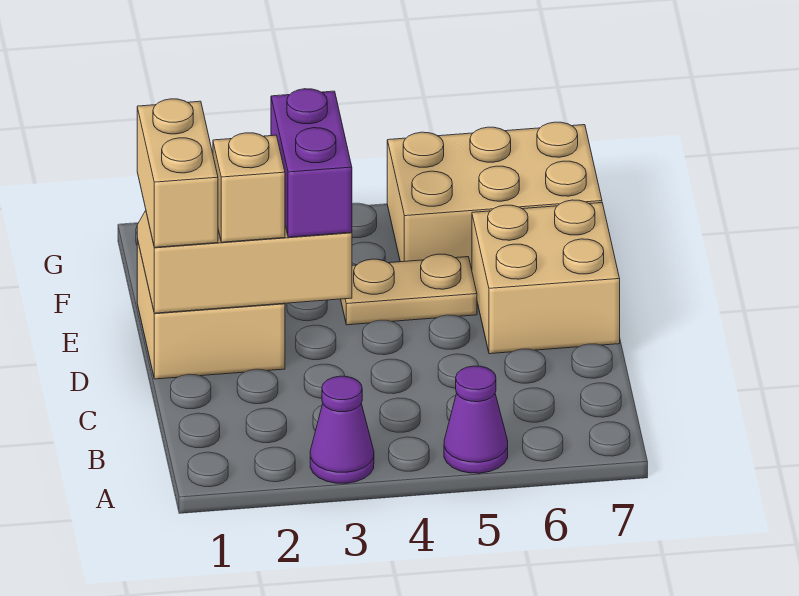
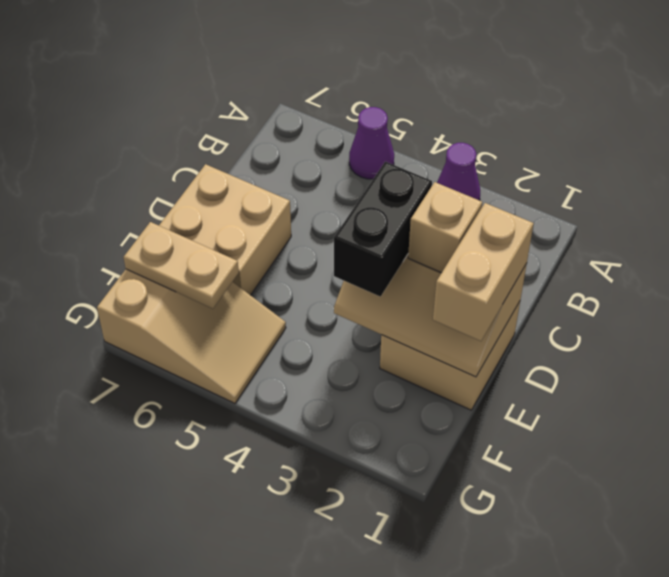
purple brick D3:E3 level 3 -> black brick D3:E3 level 3
tan plate E4:E5 level 1 -> tan plate F6:F7 level 2
tan brick F5:G7 level 1 -> tan slope F5:G7 level 1 top 7

